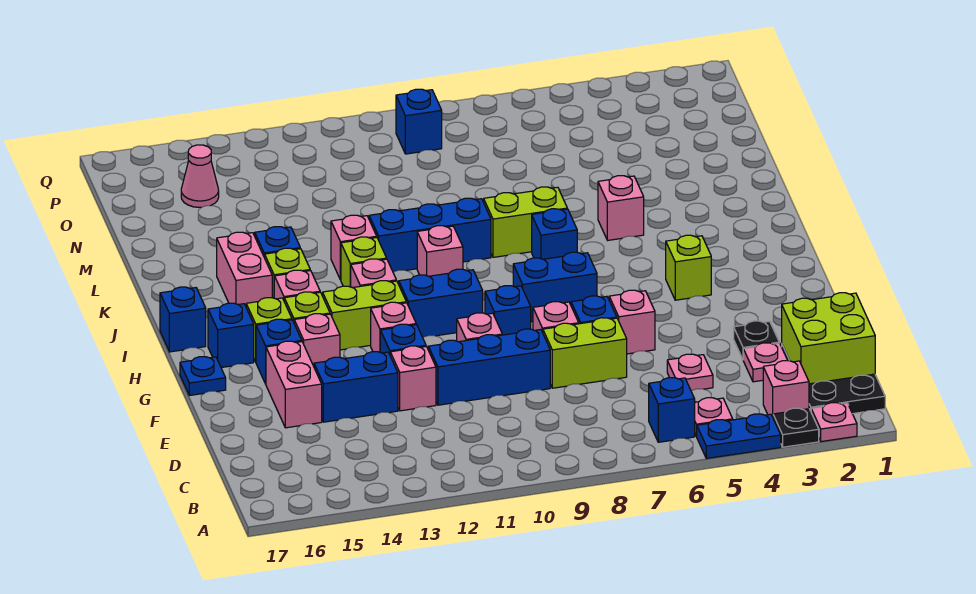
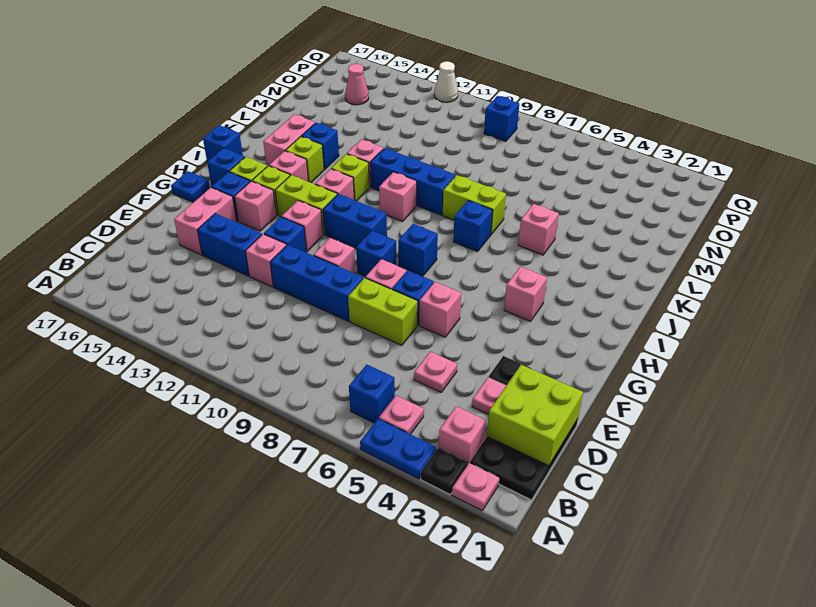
lime brick H4 level 1 -> pink brick H4 level 1
blue brick H7:H8 level 1 -> blue brick H8 level 1
none -> white cone Q12 level 1

